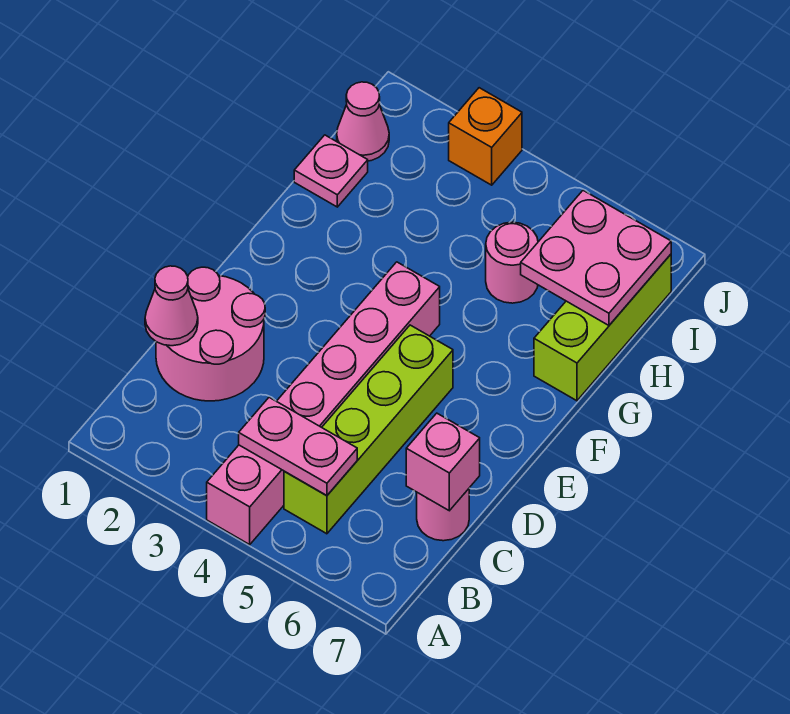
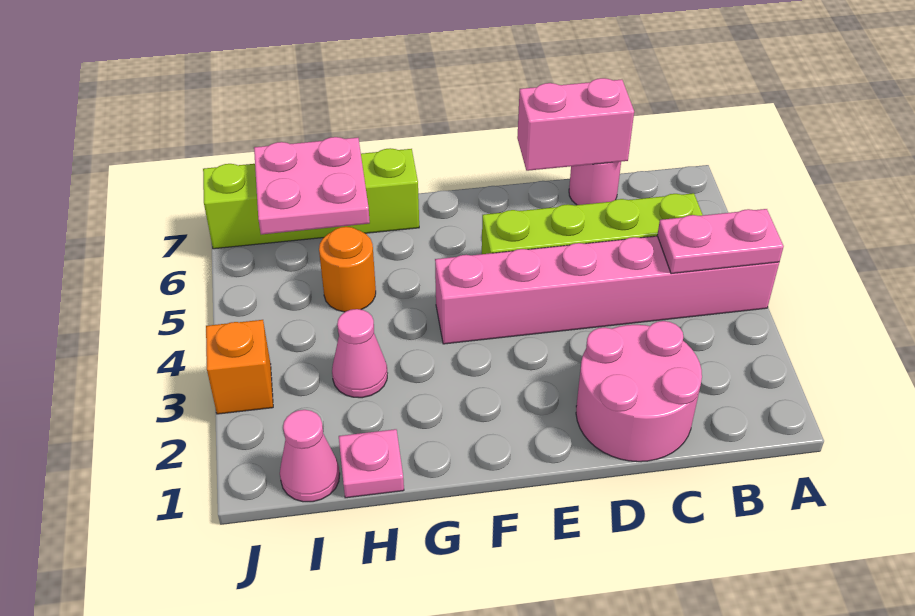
pink plate B4:B5 level 2 -> pink plate A4:B4 level 2
pink cone C1 level 2 -> pink cone H3 level 1
pink brick C7 level 2 -> pink brick C7:D7 level 2
lime brick G7:I7 level 1 -> lime brick G7:J7 level 1
pink round brick H5 level 1 -> orange round brick H5 level 1

